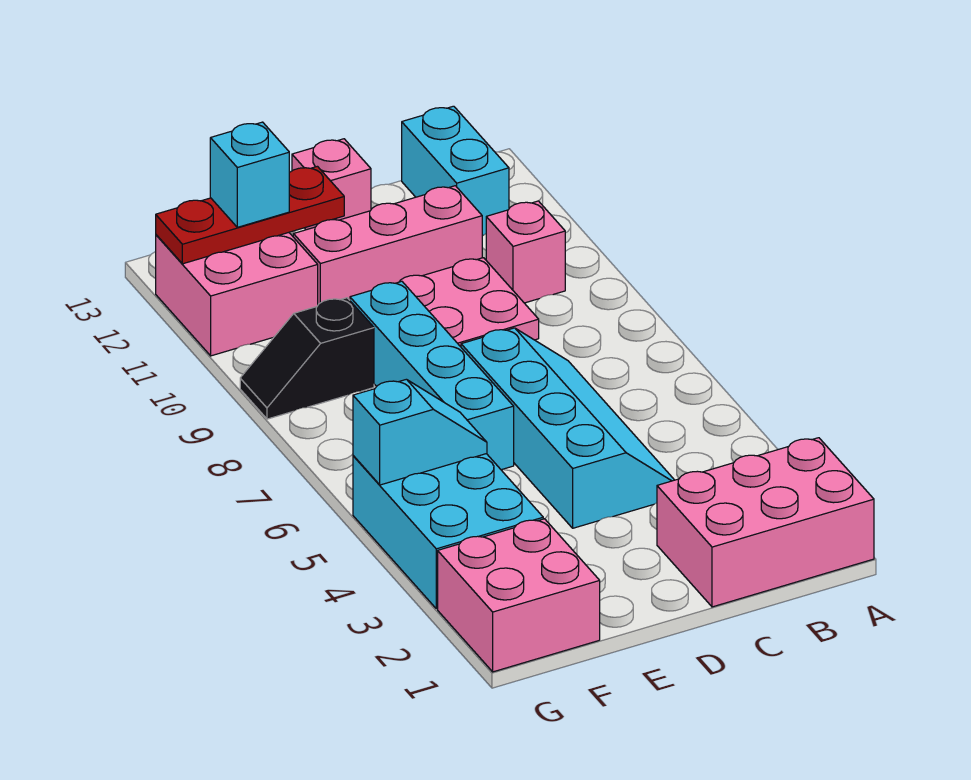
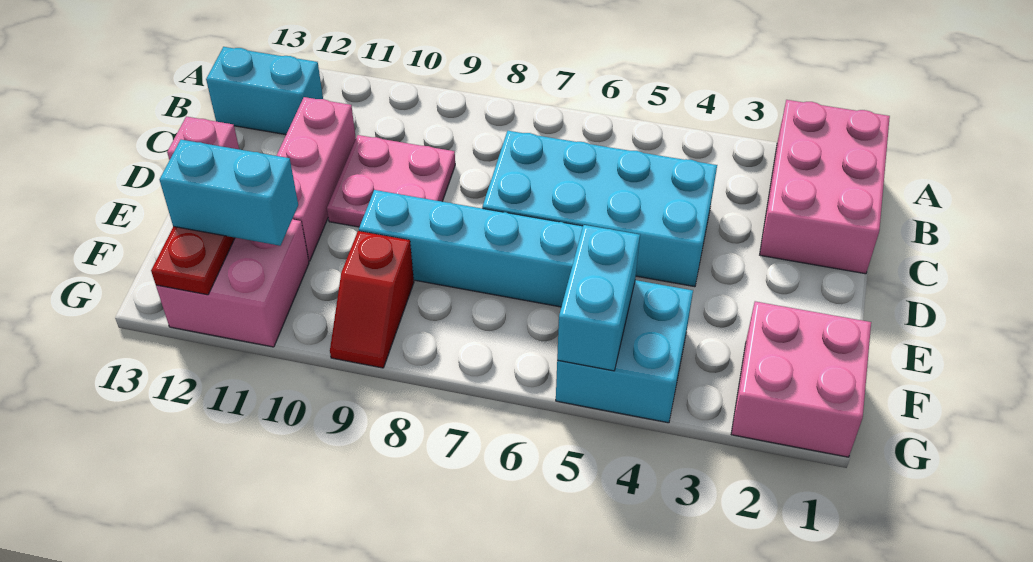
pink brick B10 level 1 -> none
cyan slope C4:D7 level 1 top D -> cyan brick C4:D7 level 1
cyan brick F3:G5 level 1 -> cyan brick F4:G5 level 1
cyan slope F5:G5 level 2 top G -> cyan brick F5:G5 level 2
black slope F9:G9 level 1 top F -> red slope F9:G9 level 1 top F
cyan brick F12 level 3 -> cyan brick F11:F12 level 3

